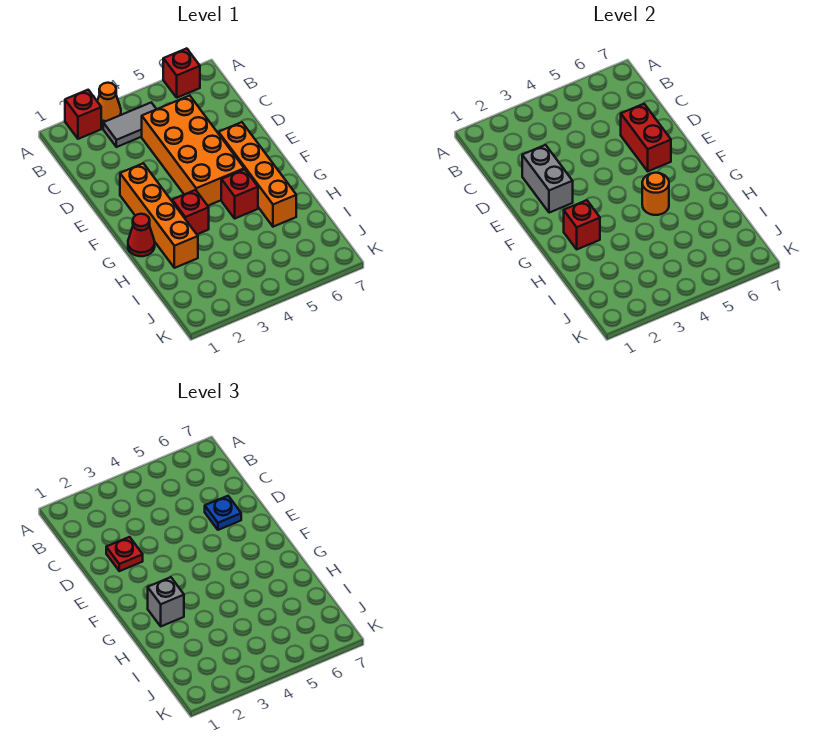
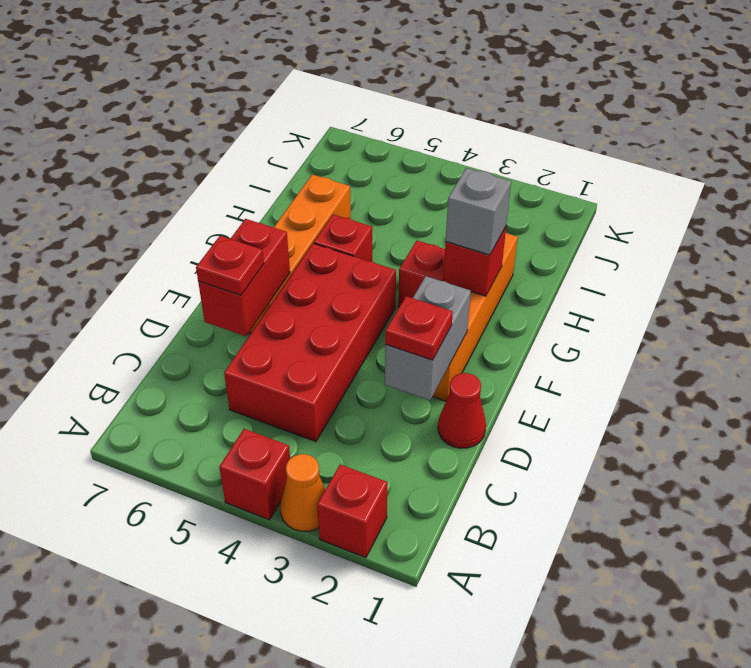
red brick A6 level 1 -> red brick A4 level 1
grey tile B3:B4 level 1 -> none
orange brick C4:F5 level 1 -> red brick C4:F5 level 1
blue plate D6 level 3 -> red plate D6 level 3
red cone G1 level 1 -> red cone D1 level 1
orange round brick G5 level 2 -> none

